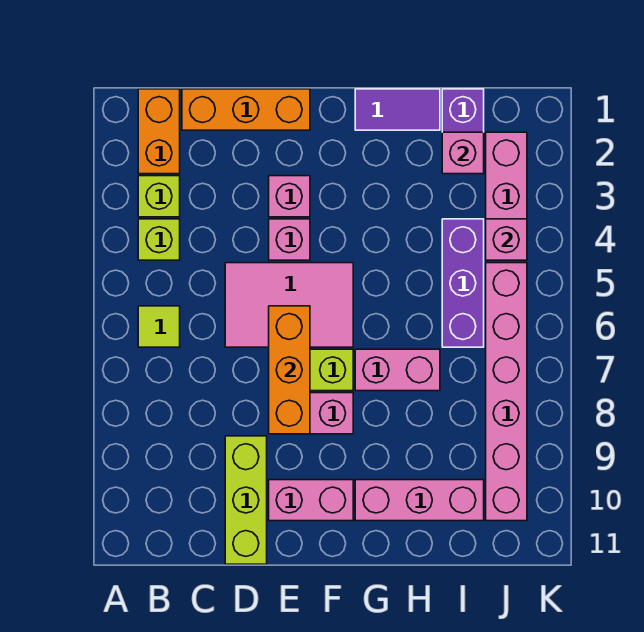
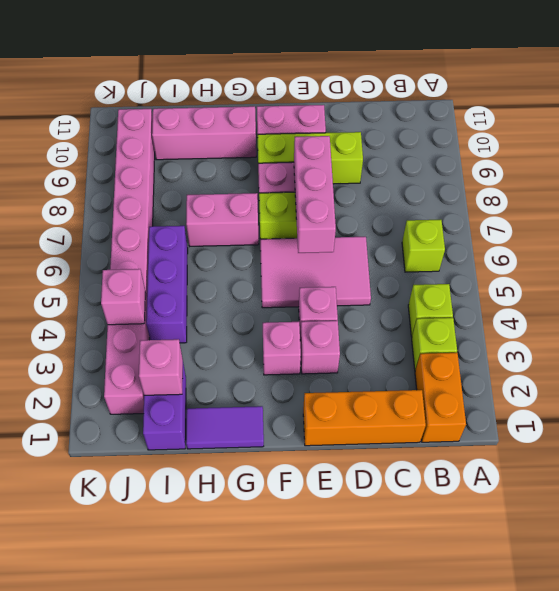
lime tile B6 level 1 -> lime brick B6 level 1
lime brick D9:D11 level 1 -> lime brick D9:F9 level 1
orange brick E6:E8 level 2 -> pink brick E6:E8 level 2
none -> pink brick F3 level 1

